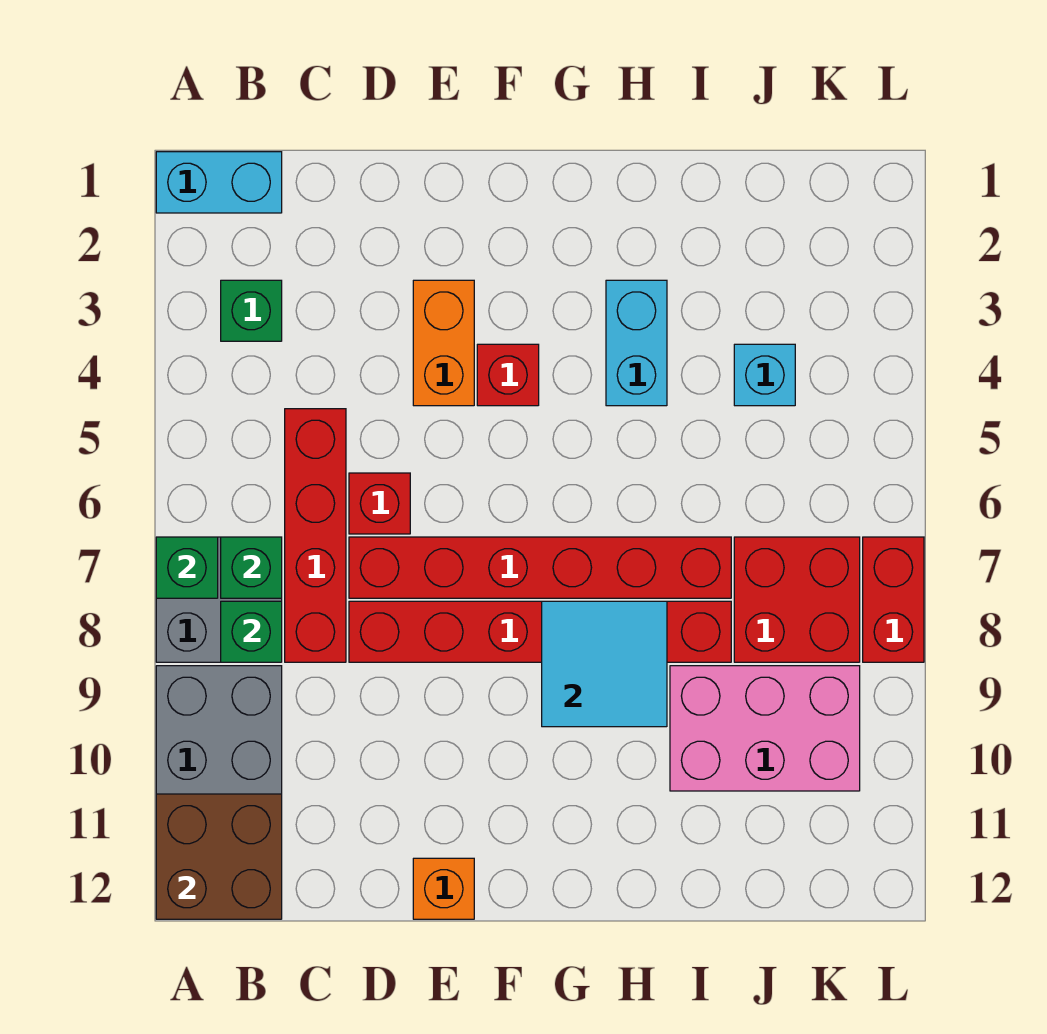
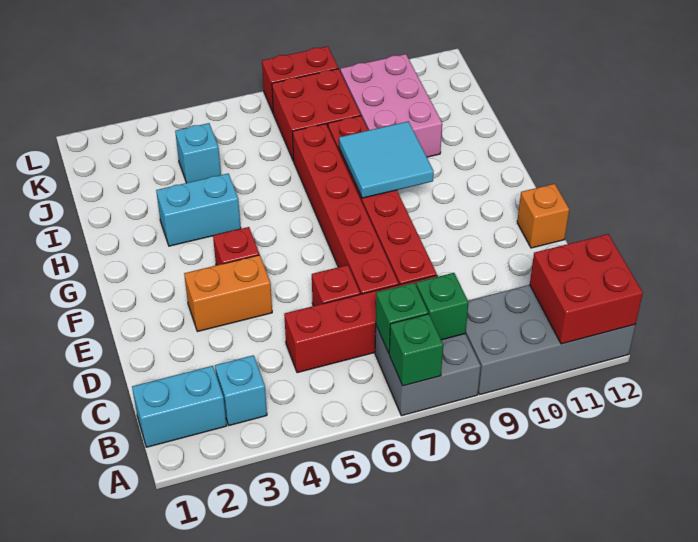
cyan brick A1:B1 level 1 -> cyan brick B1:B2 level 1
brown brick A11:B12 level 2 -> red brick A11:B12 level 2
green brick B3 level 1 -> cyan brick B3 level 1

